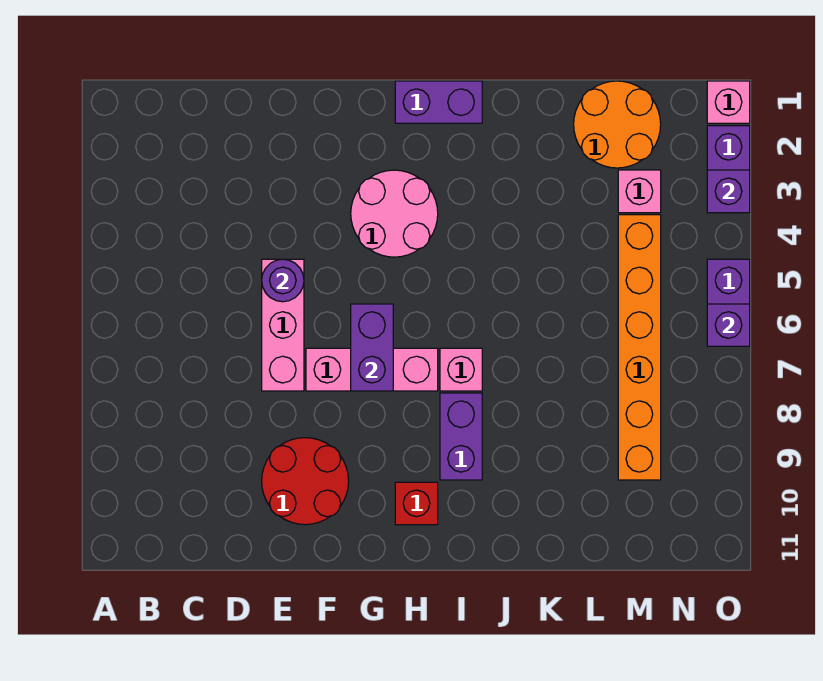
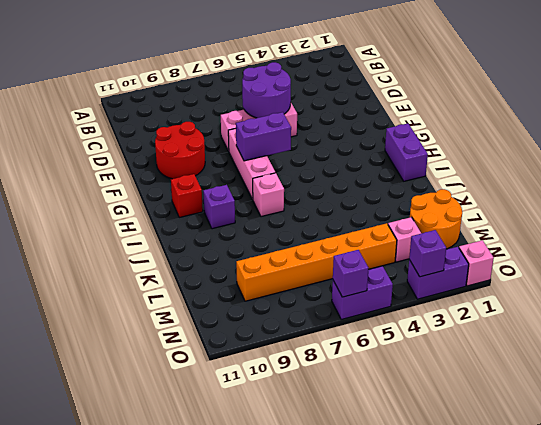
purple round brick E5 level 2 -> purple round brick D5:E6 level 2
pink round brick G3:H4 level 1 -> none
purple brick I8:I9 level 1 -> purple brick I9 level 1

